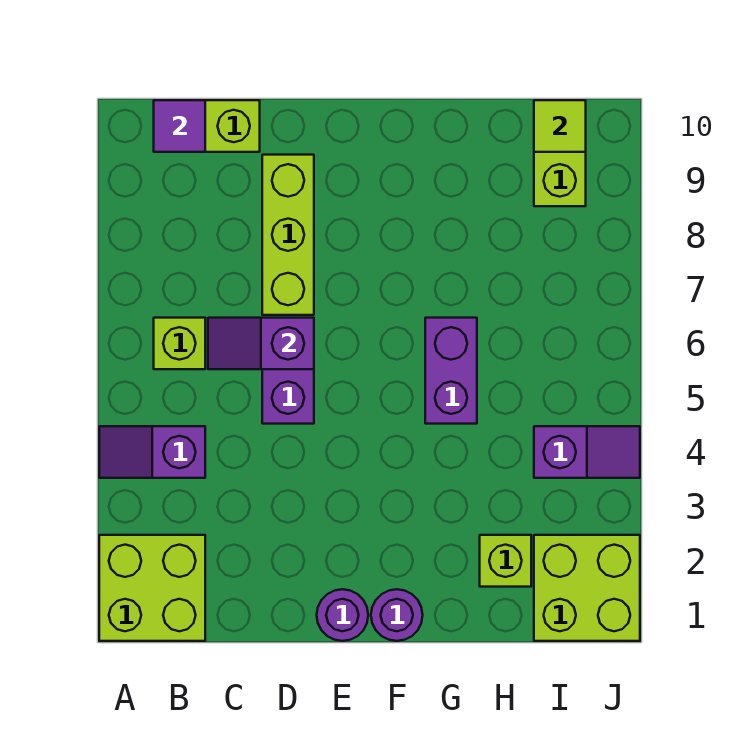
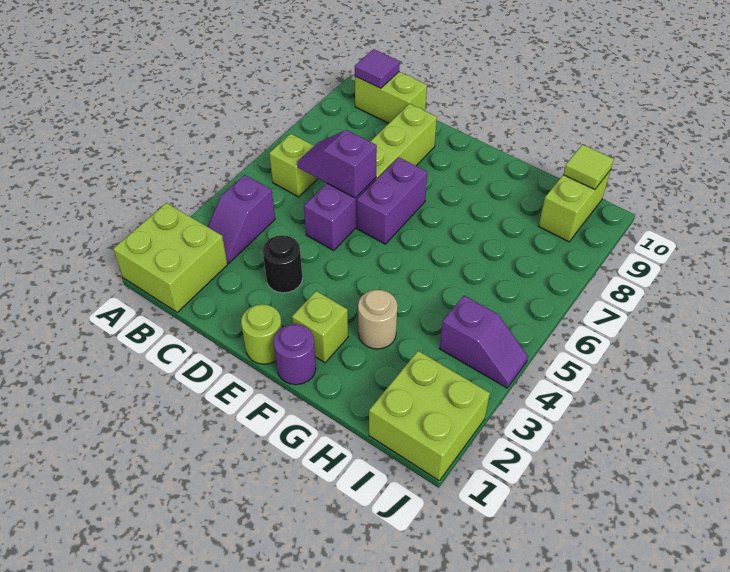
purple slope A4:B4 level 1 top B -> purple slope B3:B4 level 1 top 4
none -> black round brick D3 level 1
purple round brick E1 level 1 -> lime round brick E1 level 1
none -> tan round brick G3 level 1
purple brick G5:G6 level 1 -> purple brick E6:E7 level 1
lime brick H2 level 1 -> lime brick F2 level 1

